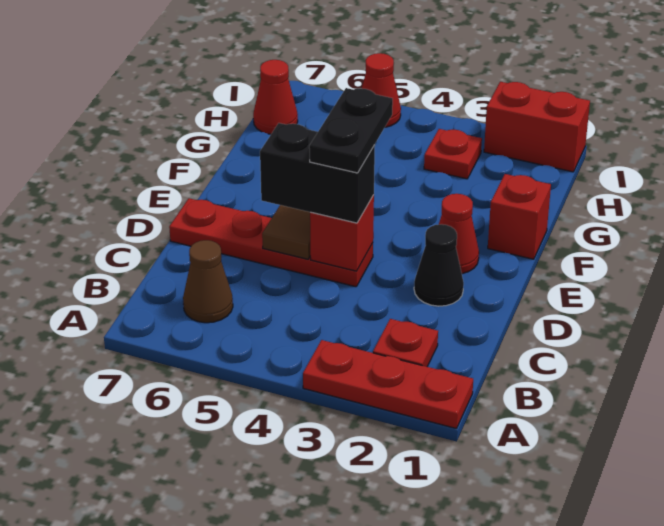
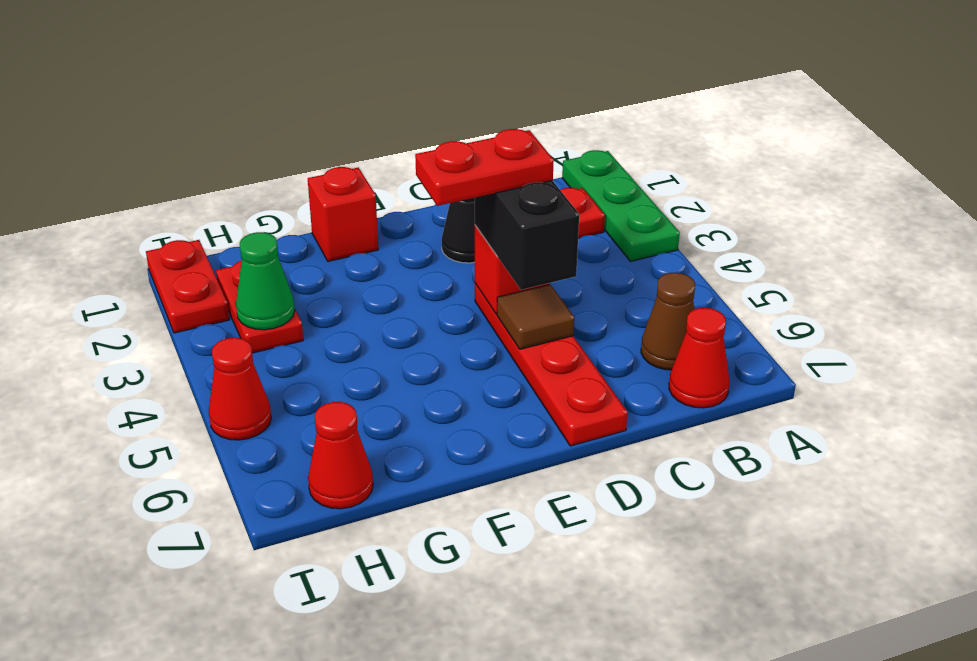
red plate A1:A3 level 1 -> green plate A1:A3 level 1
black plate D4:E4 level 4 -> red plate D4:E4 level 4
red cone E2 level 1 -> red cone B7 level 1
red plate H3 level 1 -> red plate H2:H3 level 1
none -> green cone H3 level 2
red brick I1:I2 level 1 -> red plate I1:I2 level 1

